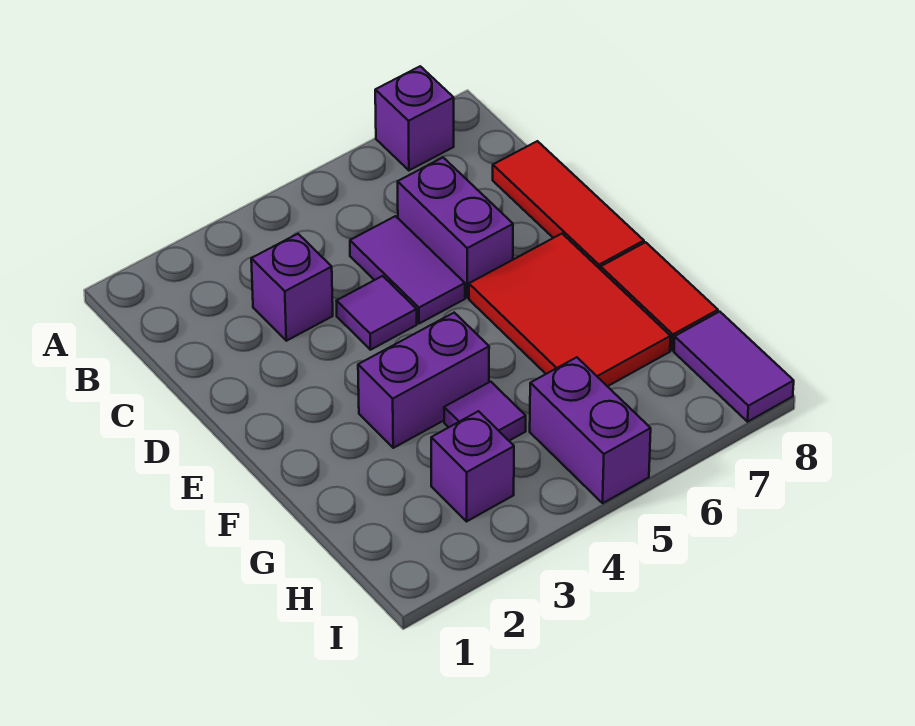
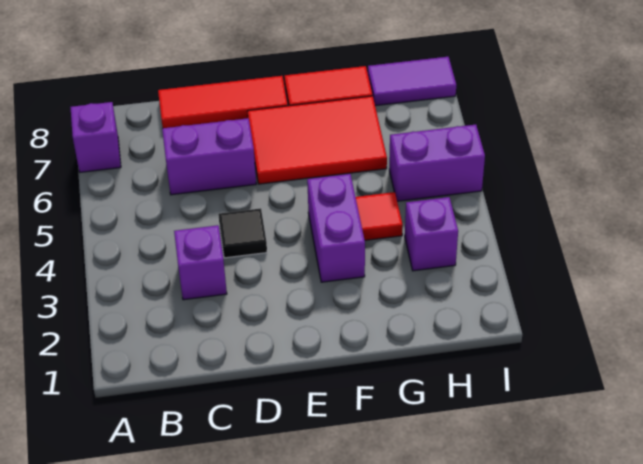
purple tile C5:D5 level 1 -> none
purple tile D4 level 1 -> black tile D4 level 1
purple tile G4 level 1 -> red tile G4 level 1

